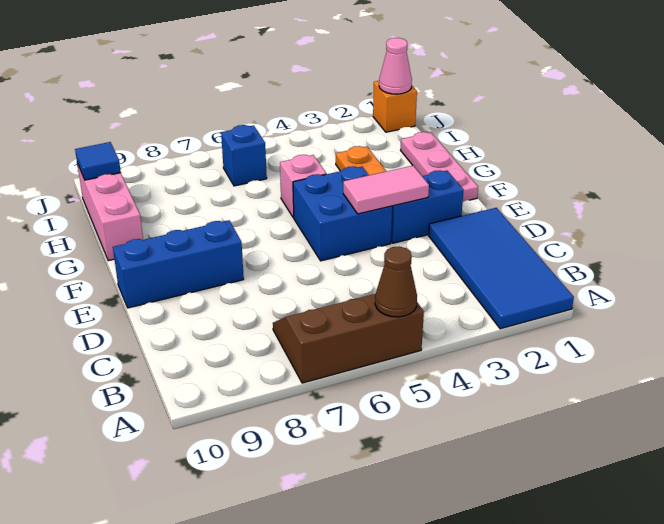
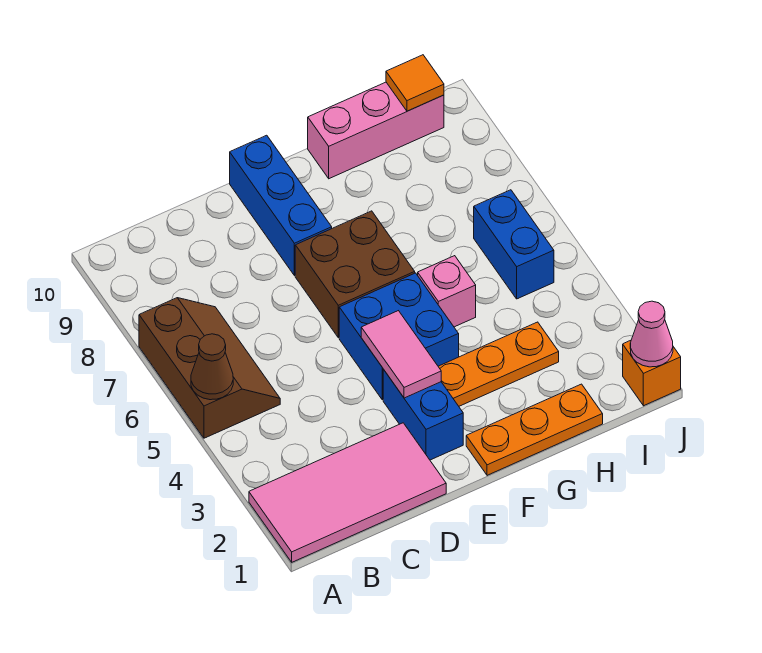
blue tile A1:D2 level 1 -> pink tile A1:D2 level 1
none -> brown brick E6:F7 level 1
pink plate F1:H1 level 1 -> orange plate F1:H1 level 1
blue brick I6 level 1 -> blue brick I5:I6 level 1
blue tile I10 level 2 -> orange tile I10 level 2

